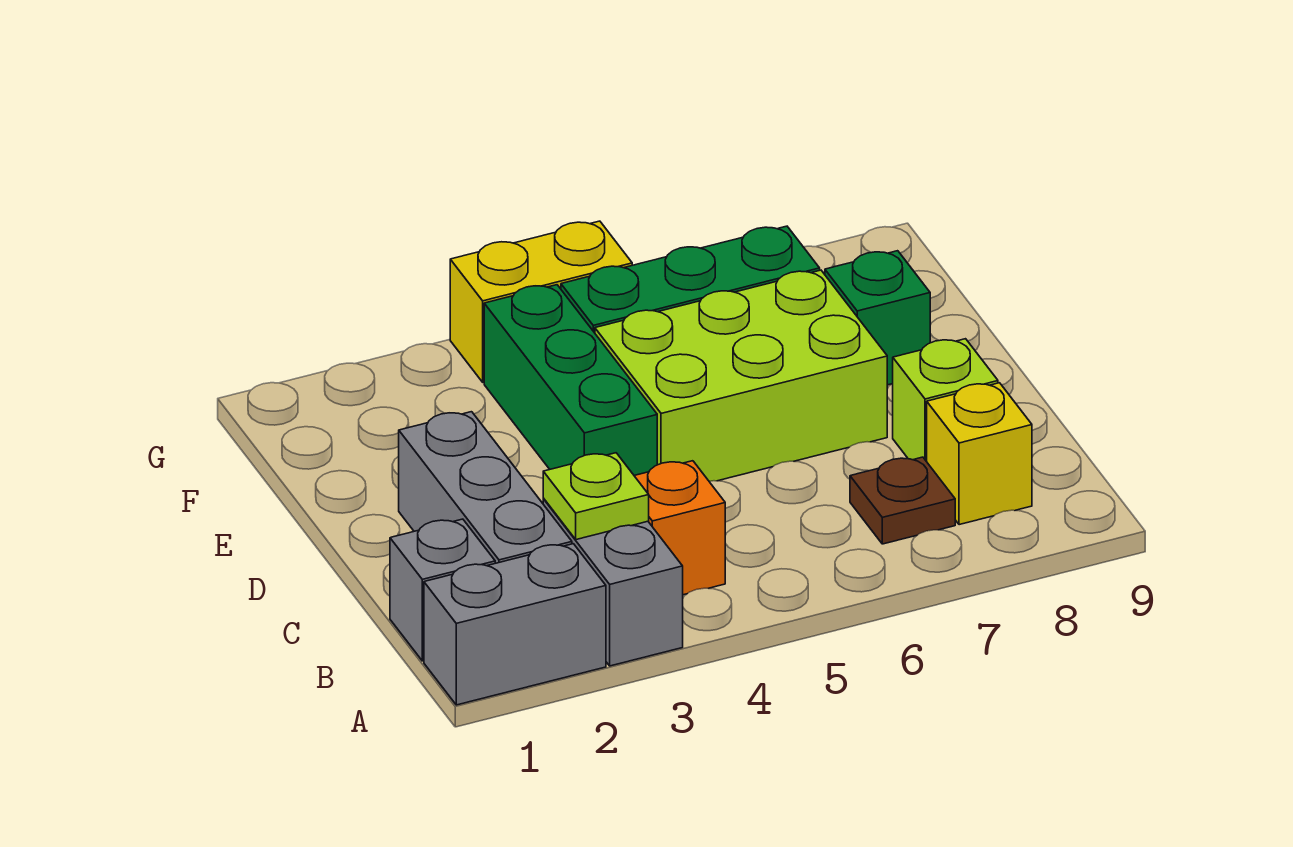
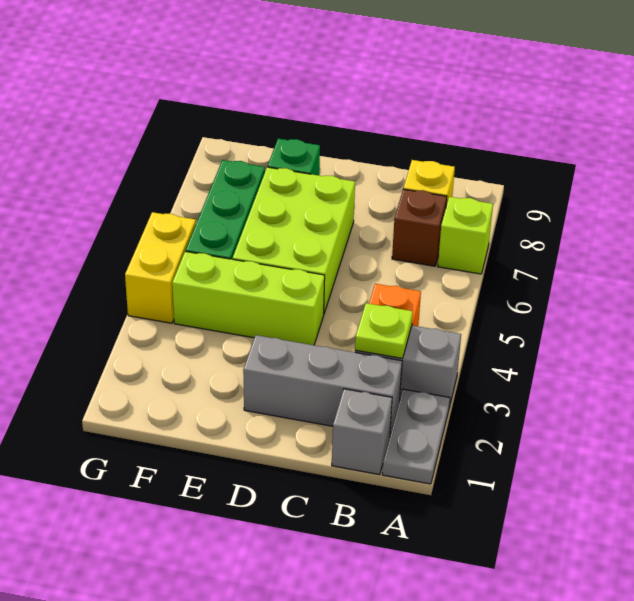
grey brick A1:A2 level 1 -> grey plate A1:A2 level 1
brown plate B7 level 1 -> brown brick B7 level 1
lime brick C8 level 1 -> lime brick A7 level 1
green brick D4:F4 level 1 -> lime brick D4:F4 level 1

